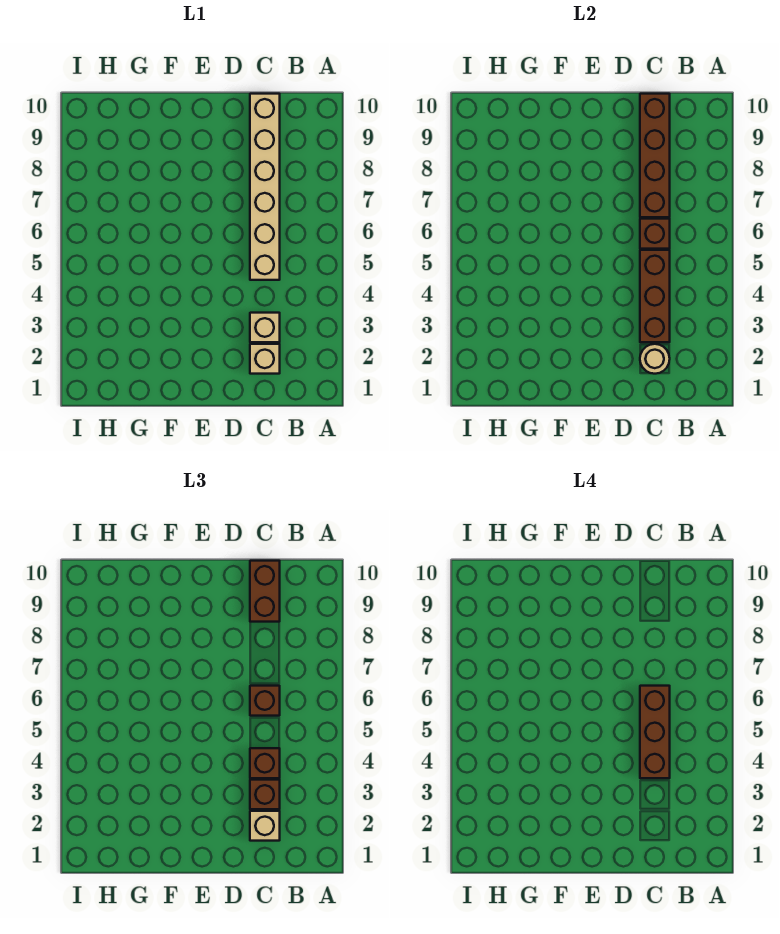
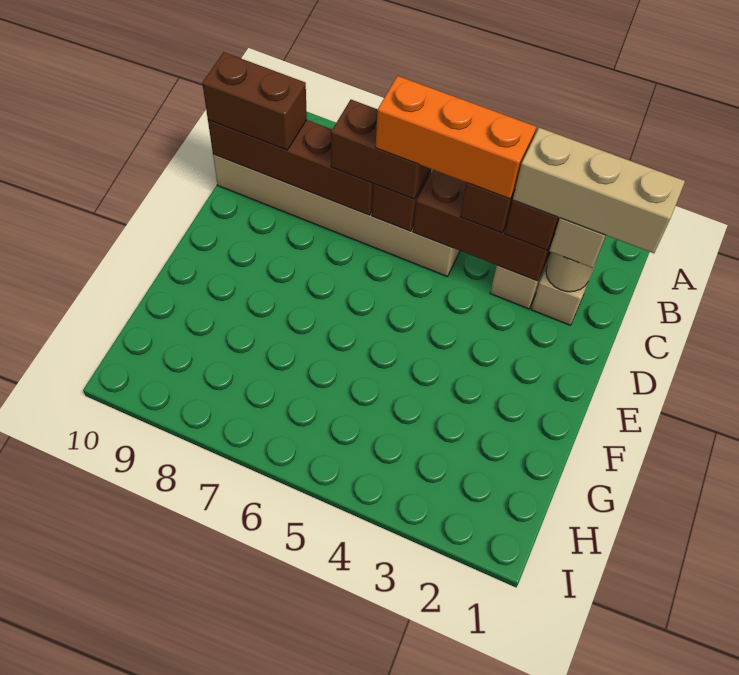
none -> tan brick C1:C3 level 4
brown brick C4:C6 level 4 -> orange brick C4:C6 level 4
brown brick C6 level 3 -> brown brick C6:C7 level 3

